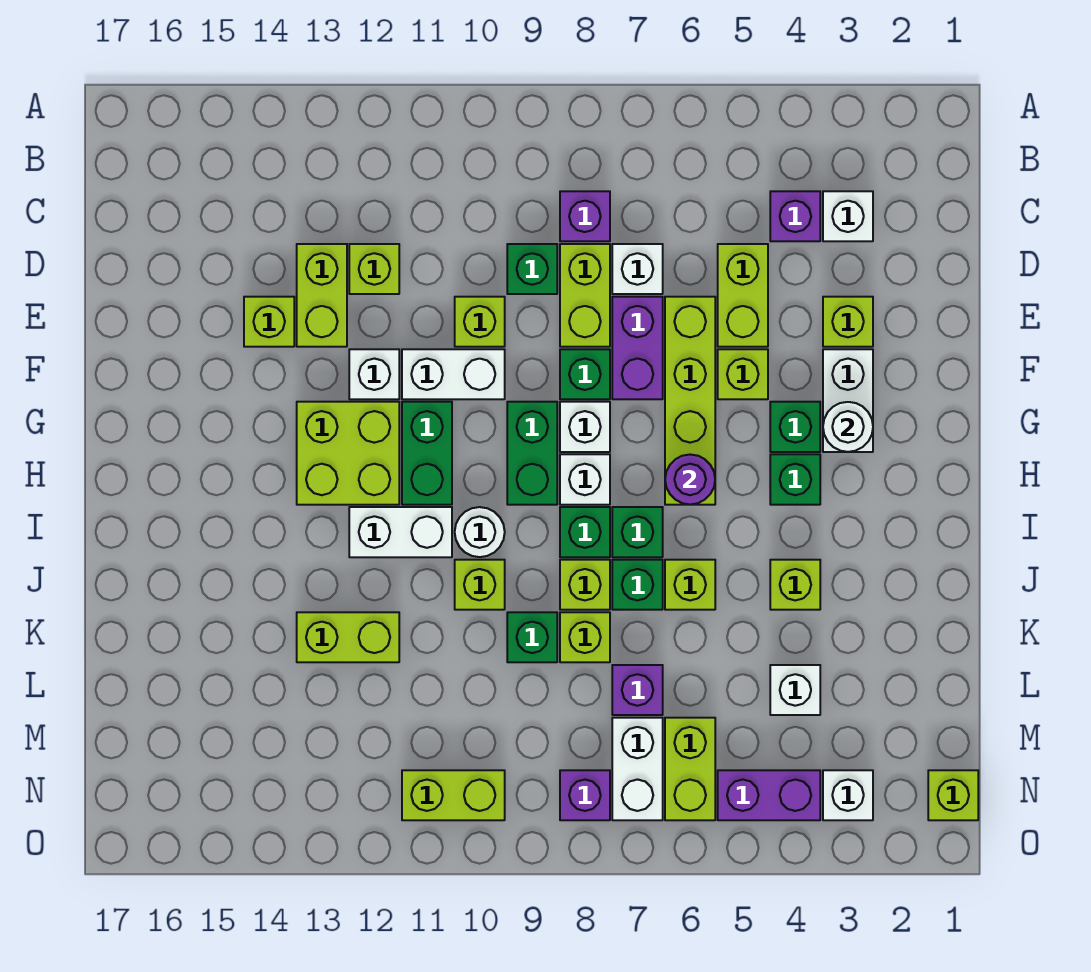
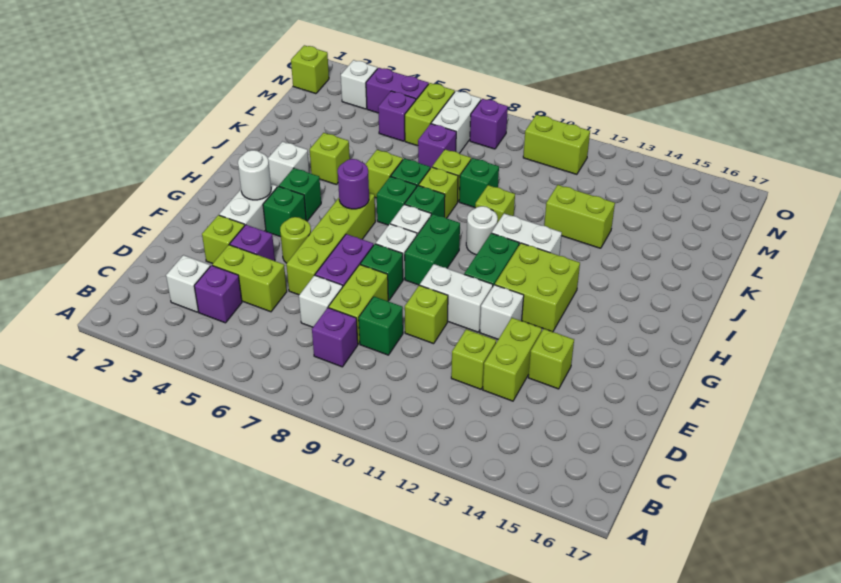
lime brick D5:E5 level 1 -> lime brick D4:D5 level 1
none -> purple brick E4 level 1
lime brick F5 level 1 -> lime round brick F5 level 1
white brick L4 level 1 -> white brick I3 level 1
none -> purple brick M5 level 1

